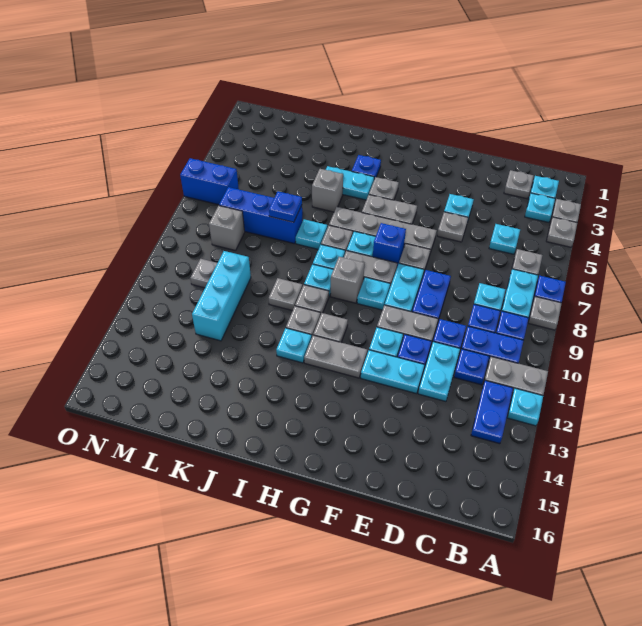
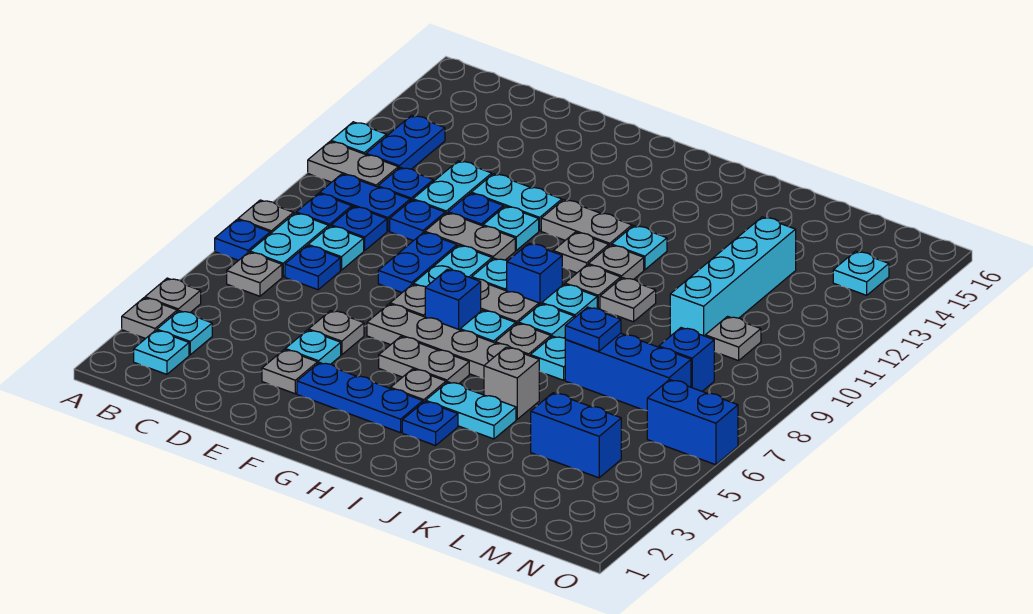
grey plate C2 level 1 -> grey plate E3 level 1
cyan plate C5 level 1 -> cyan plate N14 level 1
none -> blue plate C7 level 1
none -> blue plate F3:H3 level 1
grey brick H9 level 1 -> blue brick H9 level 1
none -> blue brick L4:M4 level 1
cyan brick L10:L12 level 1 -> cyan brick L10:L13 level 1
grey brick M8 level 1 -> blue brick M8 level 1

